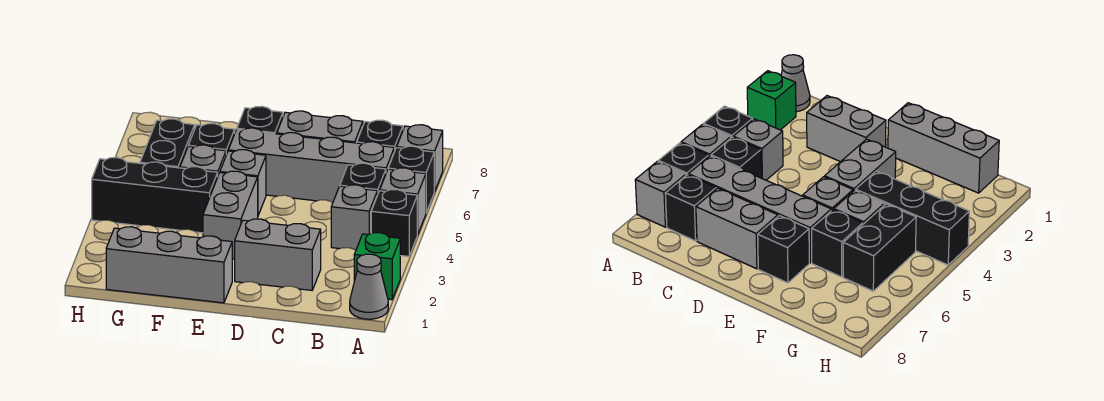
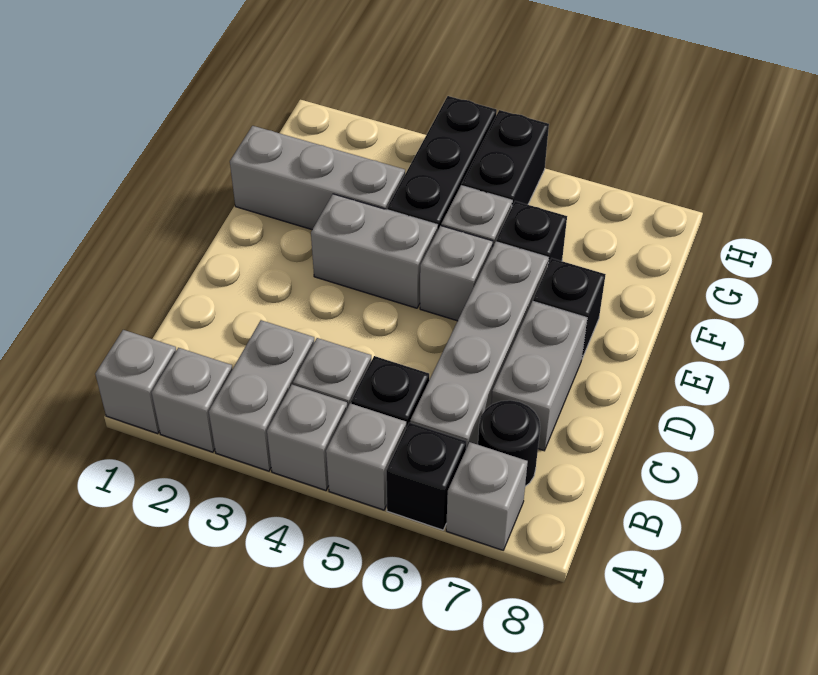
grey cone A1 level 1 -> grey brick A1 level 1
green brick A2 level 1 -> grey brick A2 level 1
black brick A4 level 1 -> grey brick A4 level 1
black brick B7 level 1 -> black round brick B7 level 1
grey brick C2:D2 level 1 -> grey brick A3:B3 level 1
grey brick E1:G1 level 1 -> grey brick F1:F3 level 1
black brick G5:G6 level 1 -> black brick G5:H5 level 1

